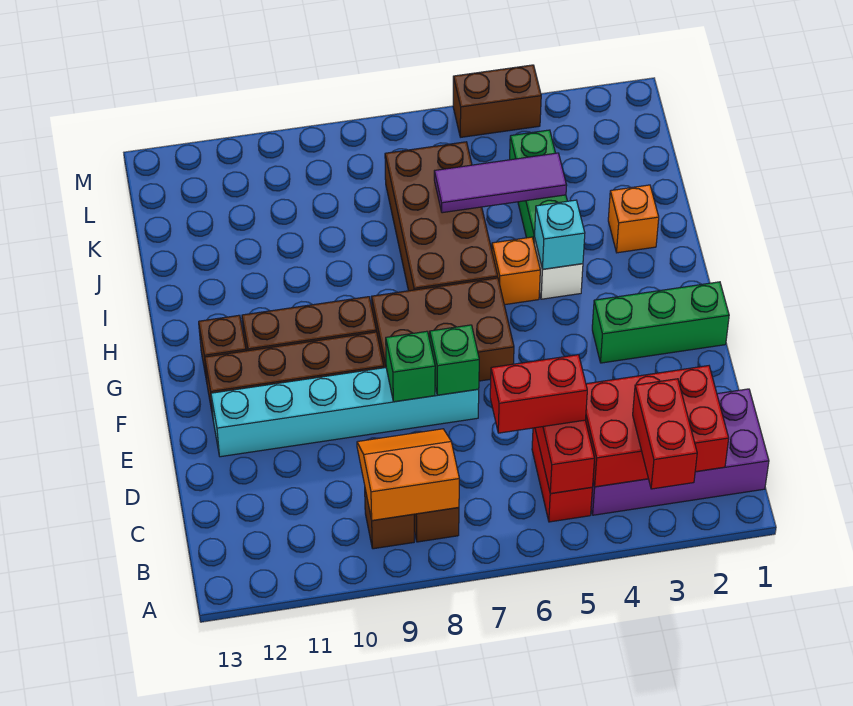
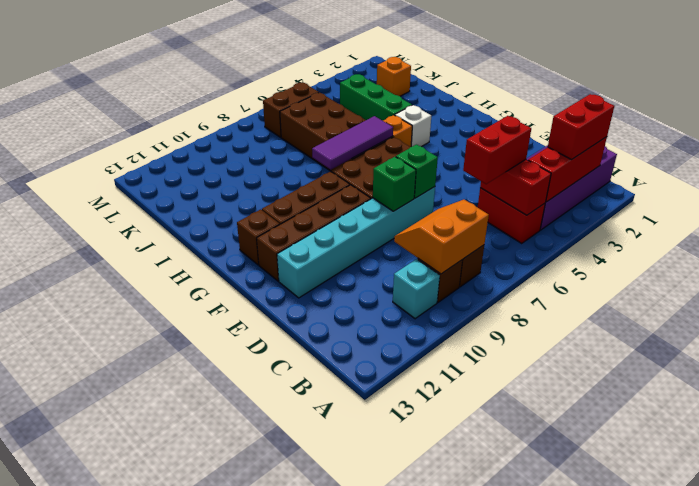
red brick A3:B3 level 3 -> red brick B2:B3 level 3
red brick B2:C4 level 2 -> red brick B2:B4 level 2
green brick F1:F3 level 1 -> none
cyan brick H4 level 2 -> cyan brick B10 level 1
orange brick I2 level 1 -> orange brick K2 level 1
purple tile J4:J6 level 2 -> purple tile H6:H8 level 2
brown brick M4:M5 level 1 -> brown brick L6:L7 level 1

